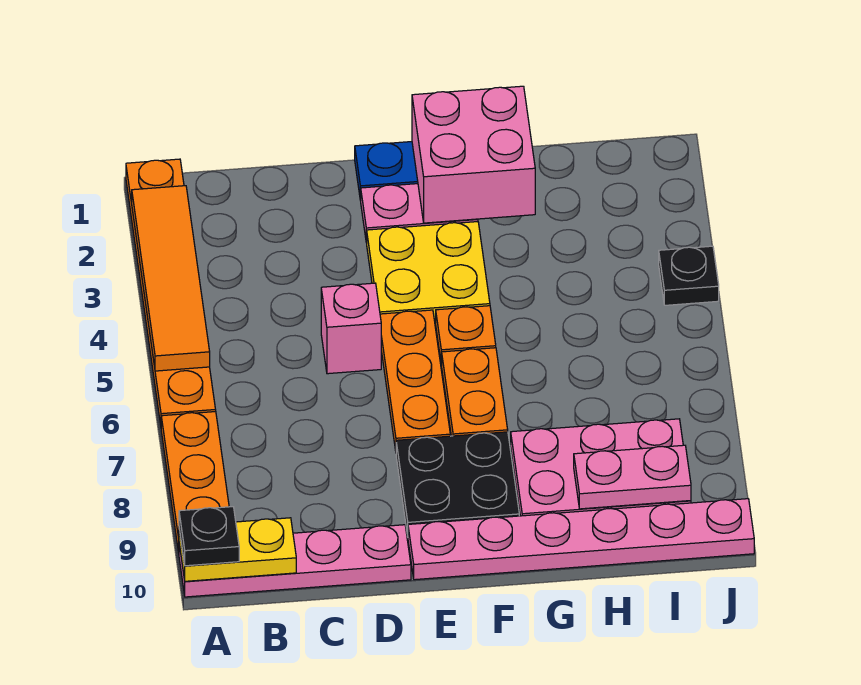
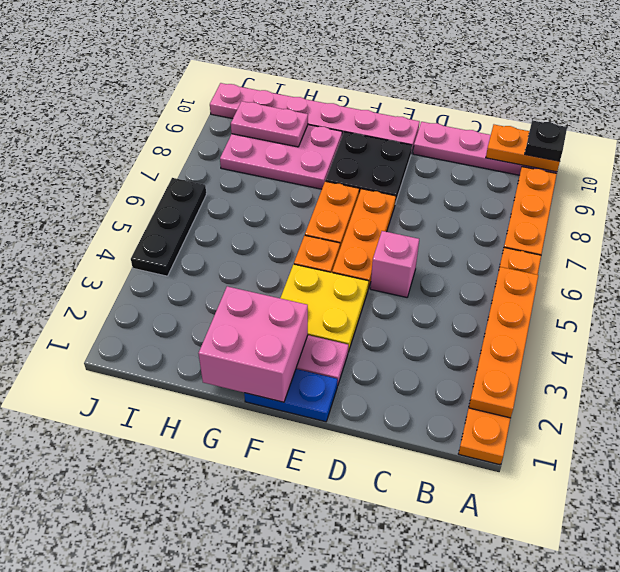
orange tile A2:A5 level 2 -> orange plate A2:A5 level 2
yellow plate A10:B10 level 2 -> orange plate A10:B10 level 2
black plate J4 level 1 -> black plate J4:J6 level 1

